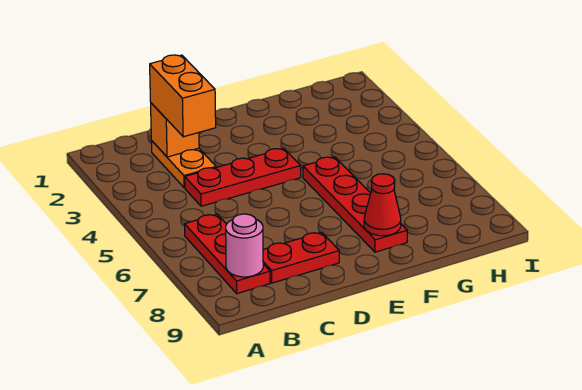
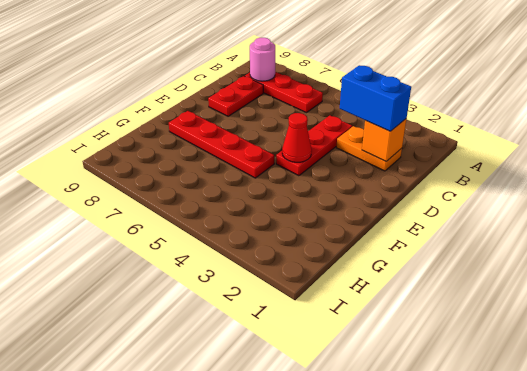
orange brick C2:C3 level 3 -> blue brick C2:C3 level 3
red cone F8 level 2 -> red cone E4 level 2

